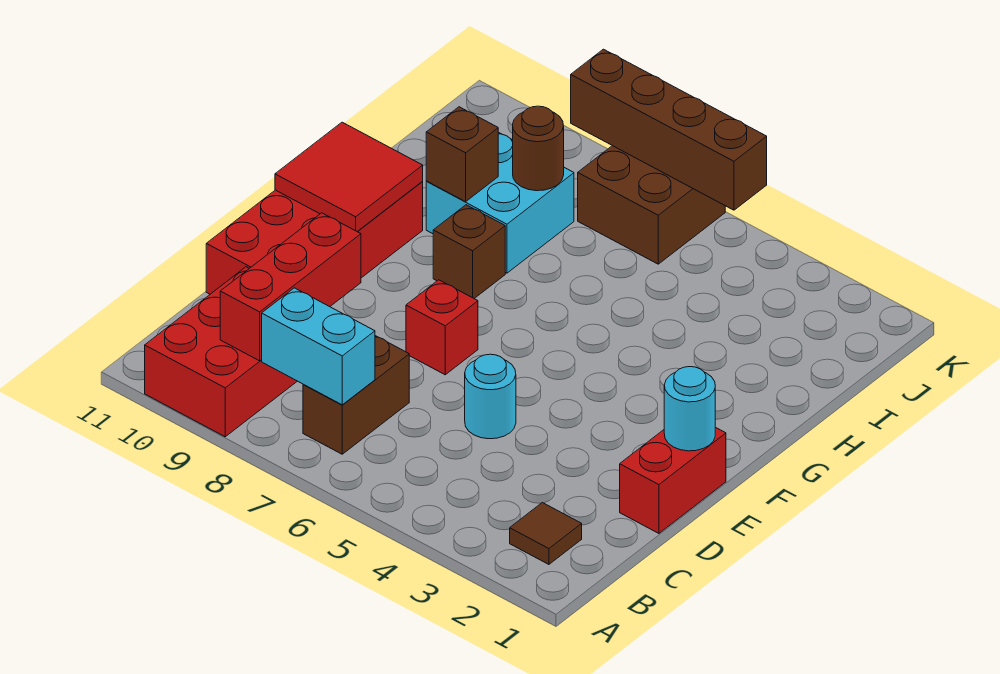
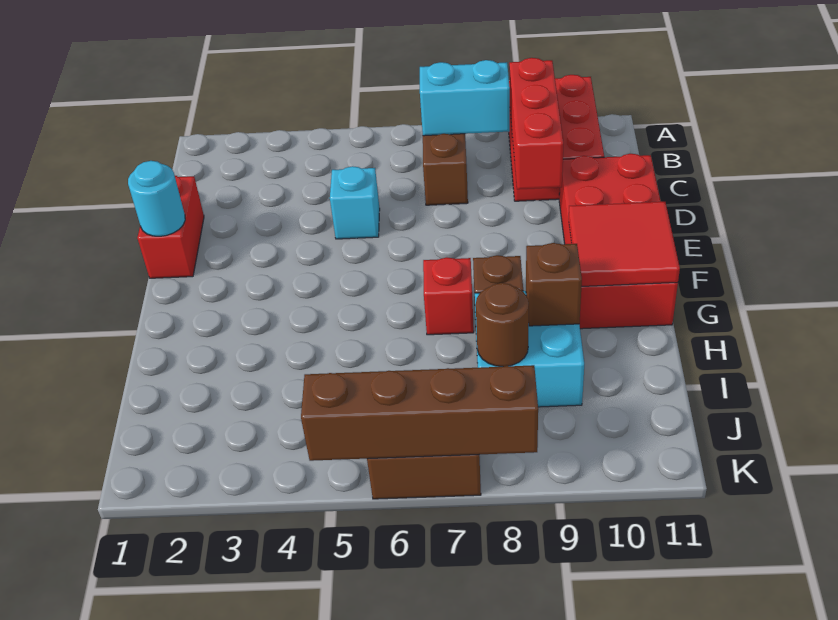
brown tile B2 level 1 -> none
cyan round brick D5 level 1 -> cyan brick D5 level 1
red brick E7 level 1 -> red brick G7 level 1

